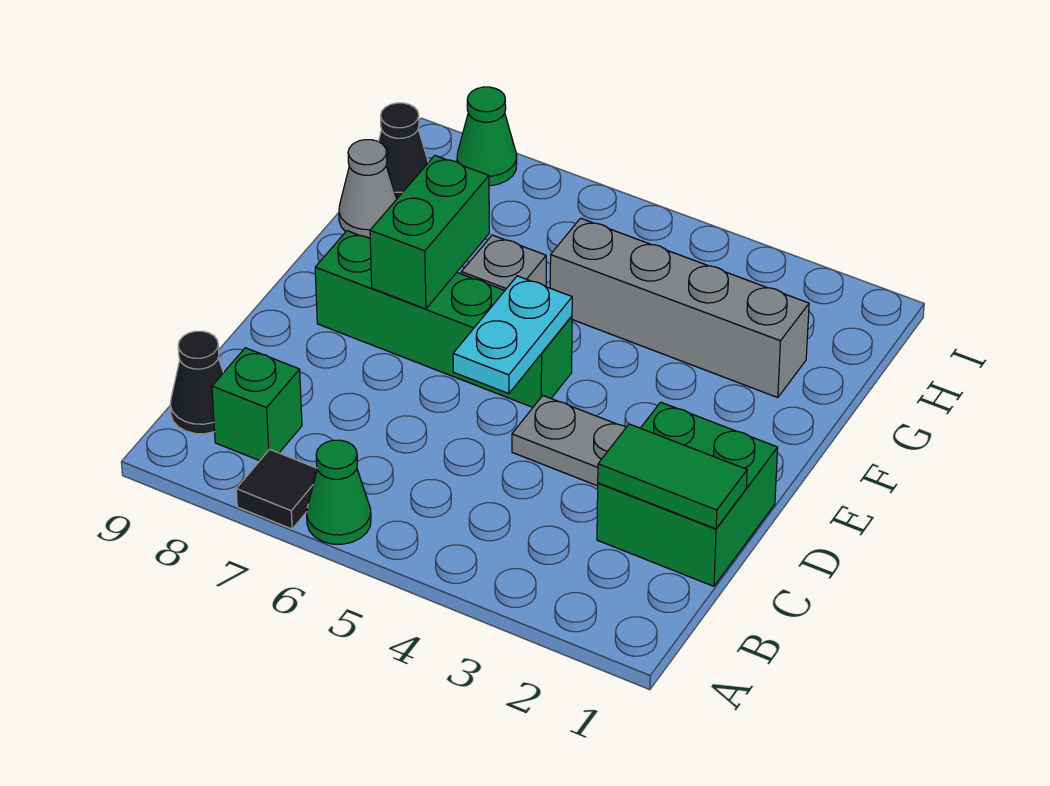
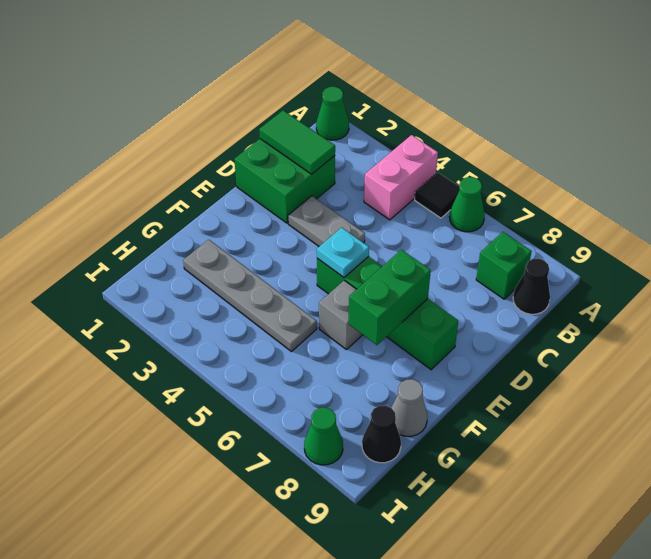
none -> green cone A1 level 1
none -> pink brick A4:B4 level 1
black tile A7 level 1 -> black tile A5 level 1
cyan plate D5:E5 level 2 -> cyan plate E5 level 2
grey brick G2:G5 level 1 -> grey plate G2:G5 level 1

